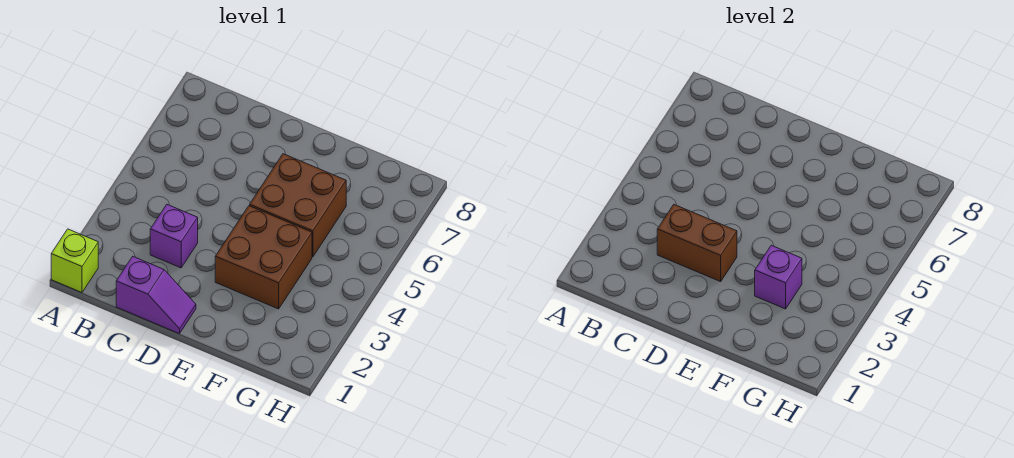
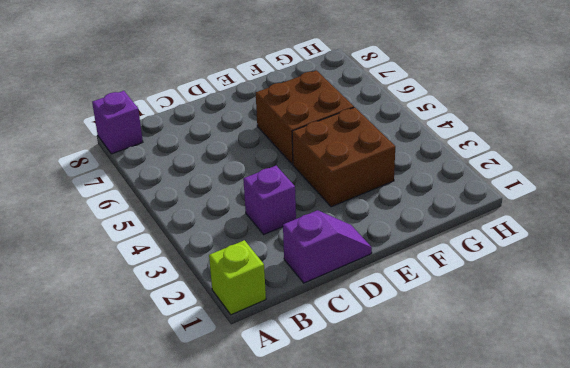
brown brick C3:D3 level 2 -> none
purple brick F3 level 2 -> purple brick A8 level 1

